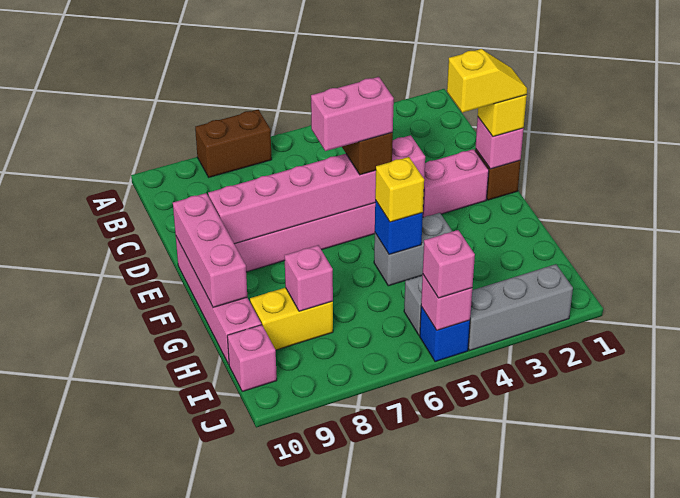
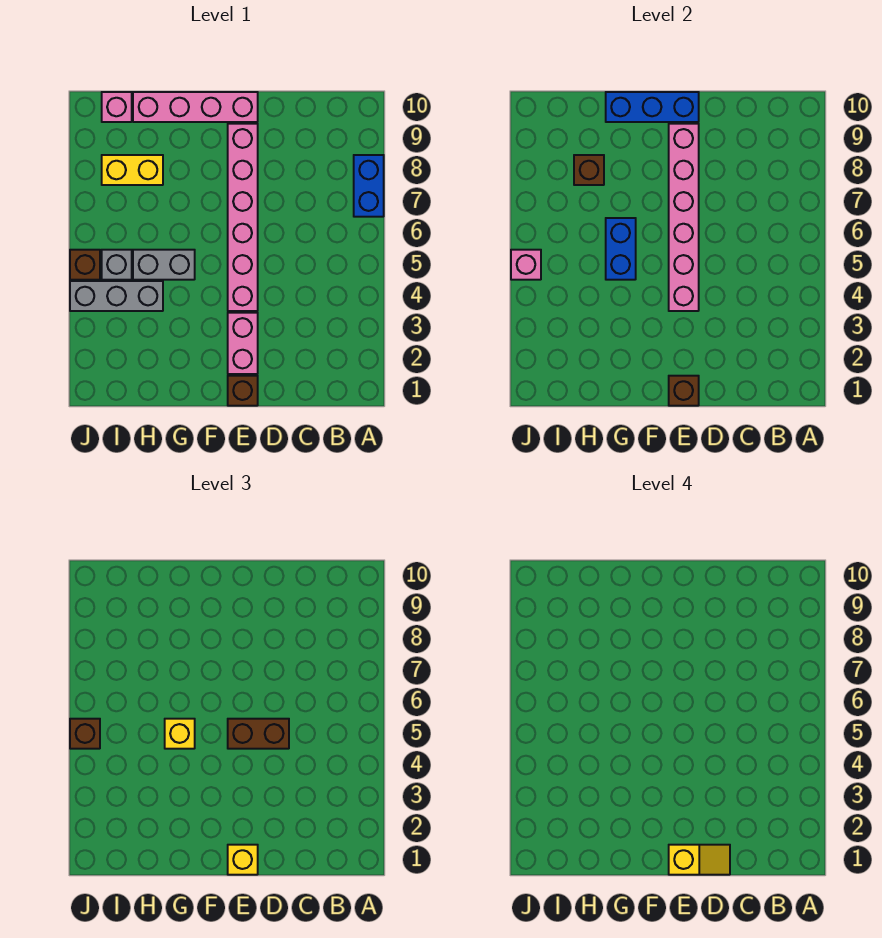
brown brick A7:A8 level 1 -> blue brick A7:A8 level 1
pink brick E1 level 2 -> brown brick E1 level 2
yellow slope E1:E2 level 4 top 2 -> yellow slope D1:E1 level 4 top E
pink brick E5:E6 level 4 -> none
pink brick E10:G10 level 2 -> blue brick E10:G10 level 2
grey brick G4:G5 level 1 -> grey brick G5:H5 level 1
blue brick G5 level 2 -> blue brick G5:G6 level 2
yellow brick H8:H9 level 1 -> yellow brick H8:I8 level 1
pink brick H8 level 2 -> brown brick H8 level 2
grey brick J2:J4 level 1 -> grey brick H4:J4 level 1
blue brick J5 level 1 -> brown brick J5 level 1
pink brick J5 level 3 -> brown brick J5 level 3

